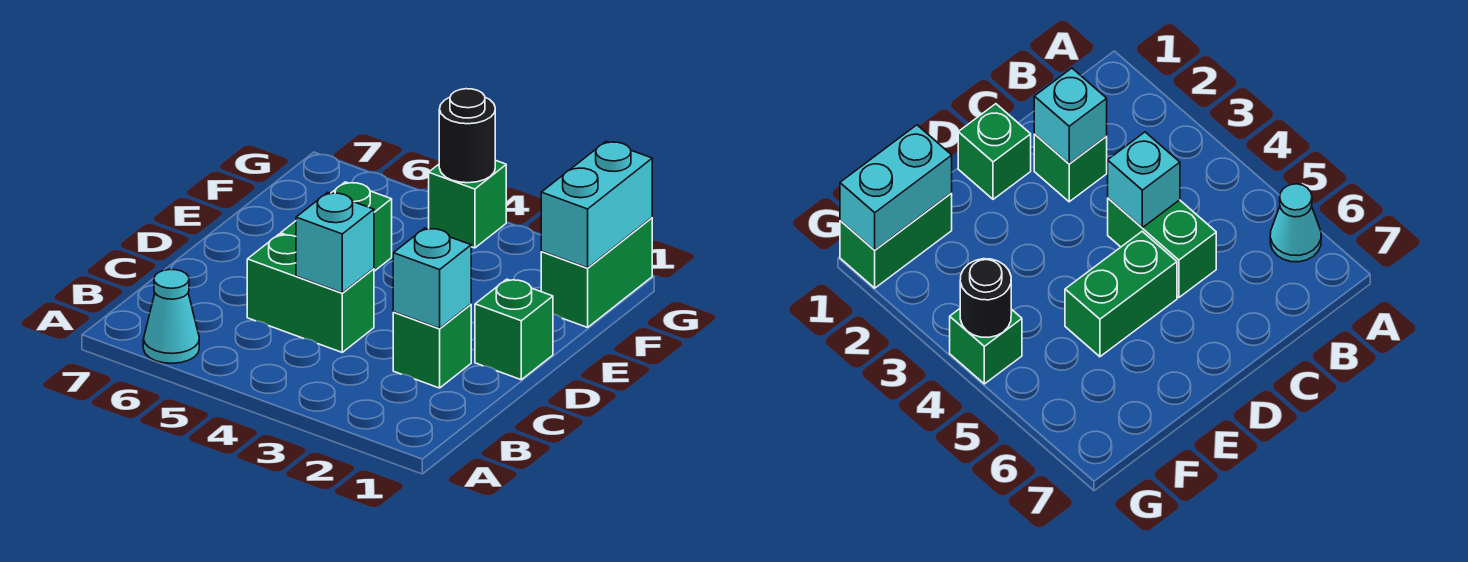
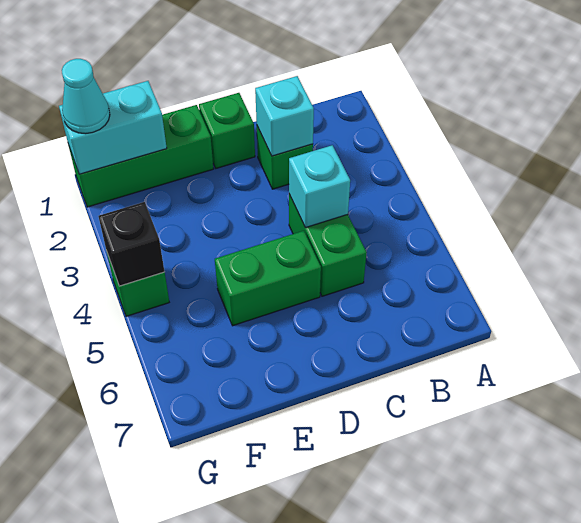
cyan cone A6 level 1 -> cyan cone G1 level 3
green brick F1:G1 level 1 -> green brick E1:G1 level 1
black round brick G4 level 2 -> black brick G4 level 2

